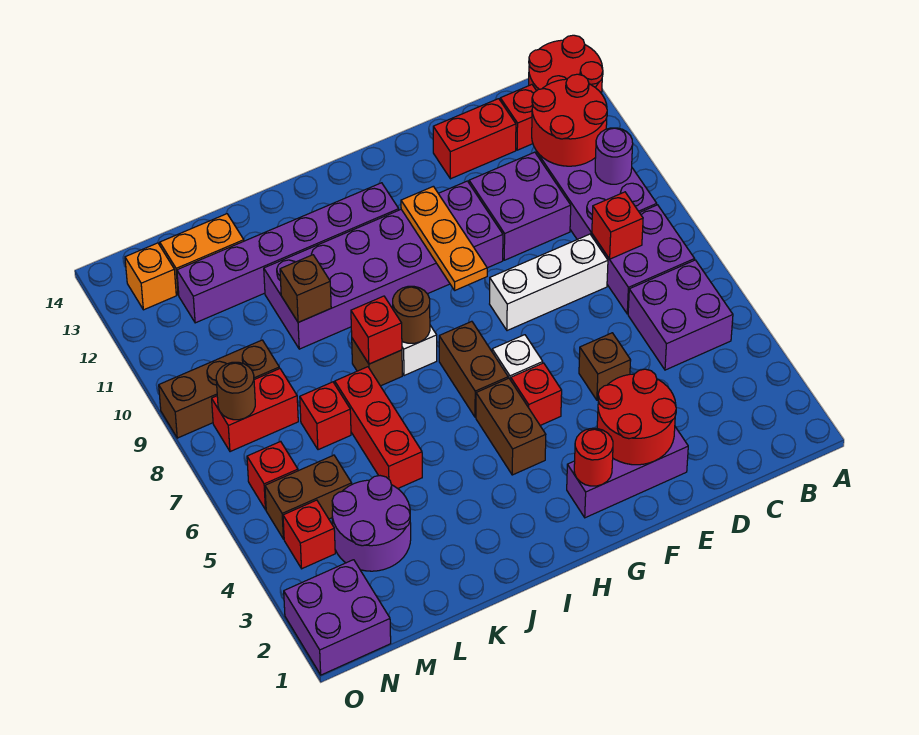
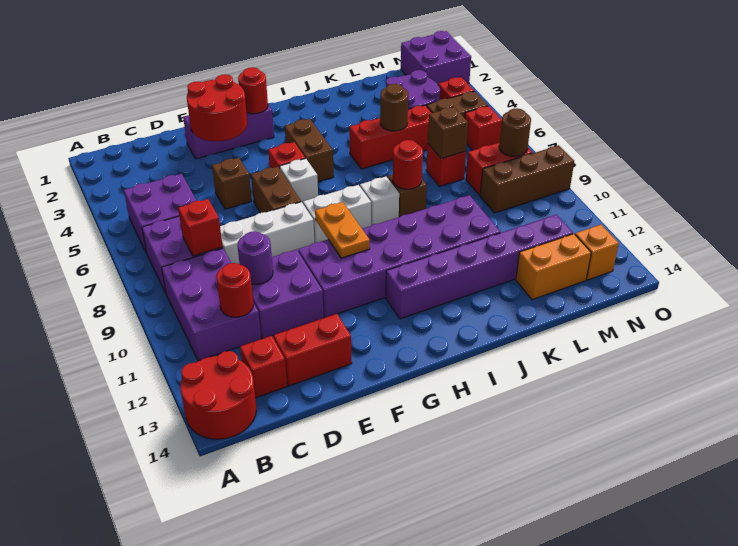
purple round brick B10 level 2 -> purple round brick D10 level 2
red round brick B11:C12 level 2 -> red round brick C11 level 2
none -> white brick G8:H8 level 1
orange plate G9:G11 level 2 -> orange plate G9:G10 level 2
brown brick H6:H7 level 1 -> brown brick F6:F7 level 1
brown round brick I8 level 2 -> brown round brick K5 level 2
red brick J8 level 2 -> red round brick J8 level 2
red brick K5:K7 level 1 -> red brick J5:L5 level 1
brown brick K10 level 2 -> brown brick L7 level 2

